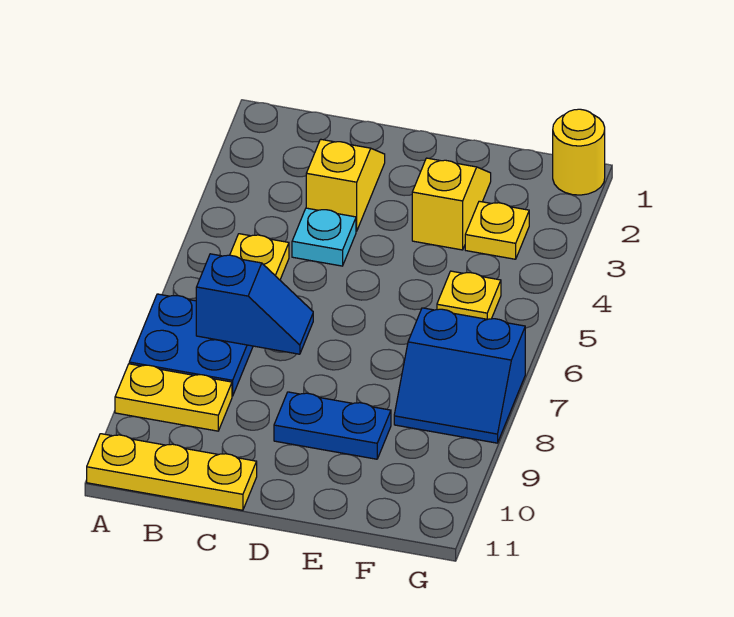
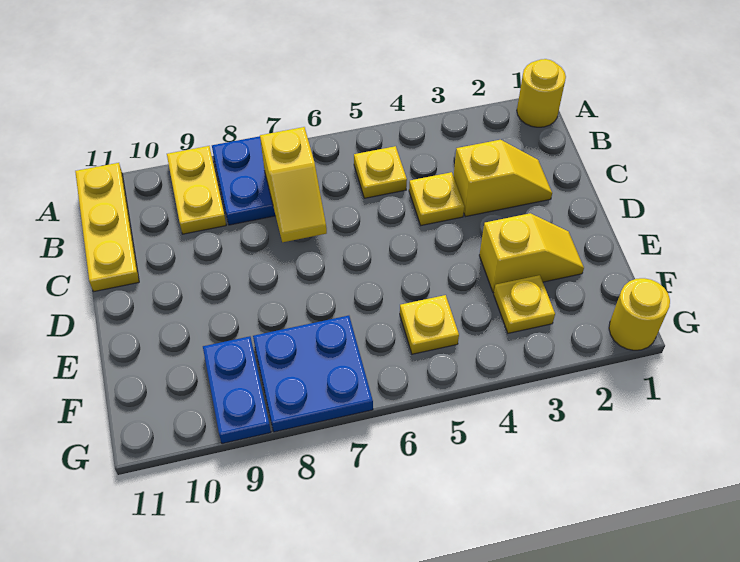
none -> yellow round brick A1 level 1
blue slope B7:C7 level 2 top B -> yellow slope B7:C7 level 2 top B
cyan plate C4 level 1 -> yellow plate C4 level 1
blue plate D9:E9 level 1 -> blue plate F9:G9 level 1
blue slope F7:G8 level 1 top 7 -> blue plate F7:G8 level 1

